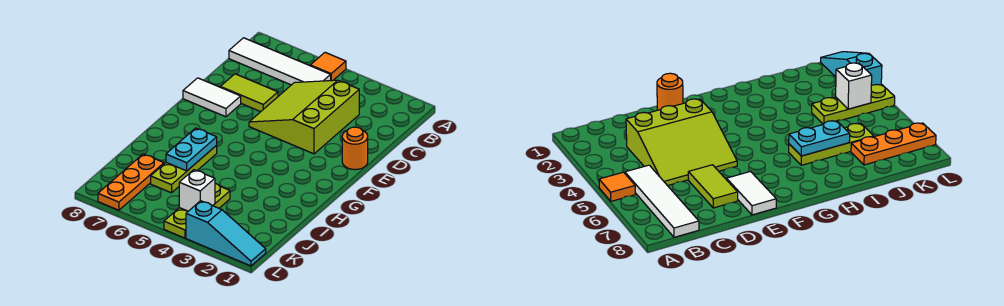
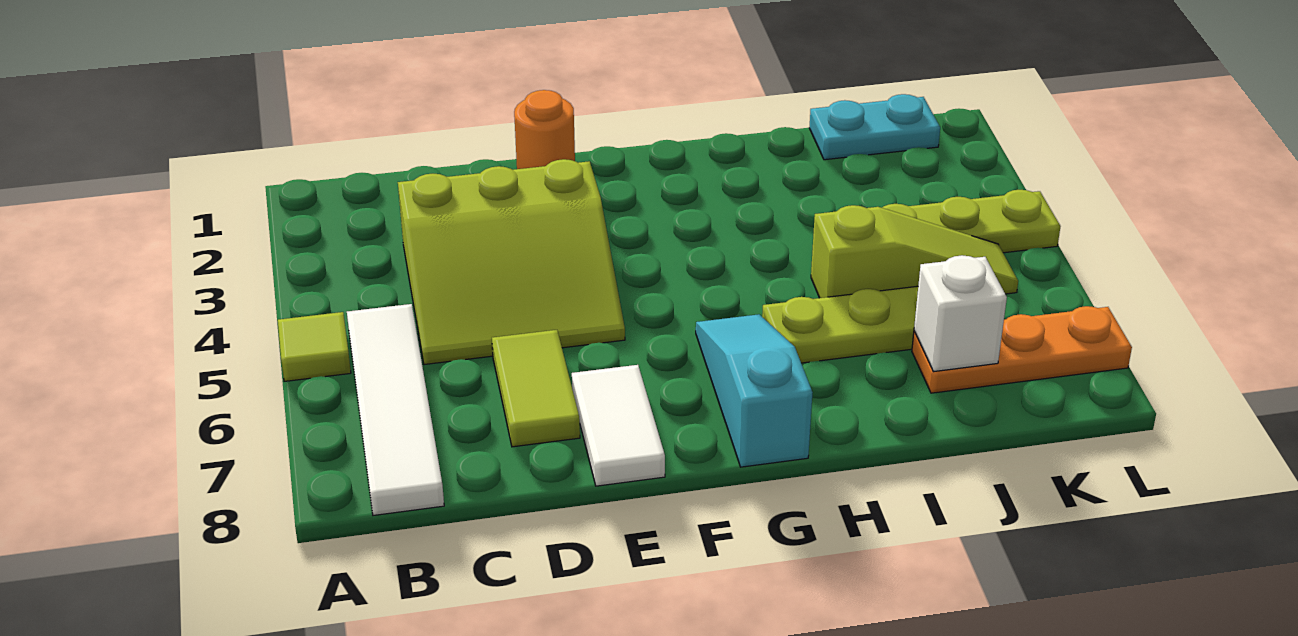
orange tile A5 level 1 -> lime tile A5 level 1
cyan plate H6:I6 level 2 -> cyan plate J1:K1 level 1
none -> lime slope I5:K5 level 1 top I
white brick K4 level 2 -> white brick J7 level 2
cyan slope L1:L3 level 1 top 3 -> cyan slope G6:G8 level 1 top 8

